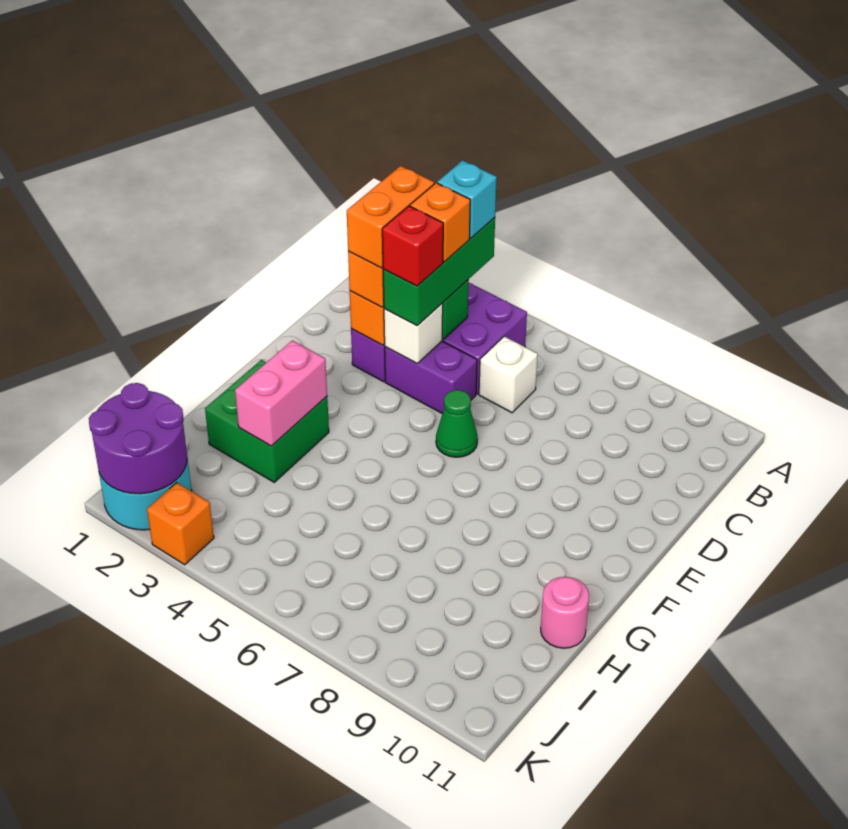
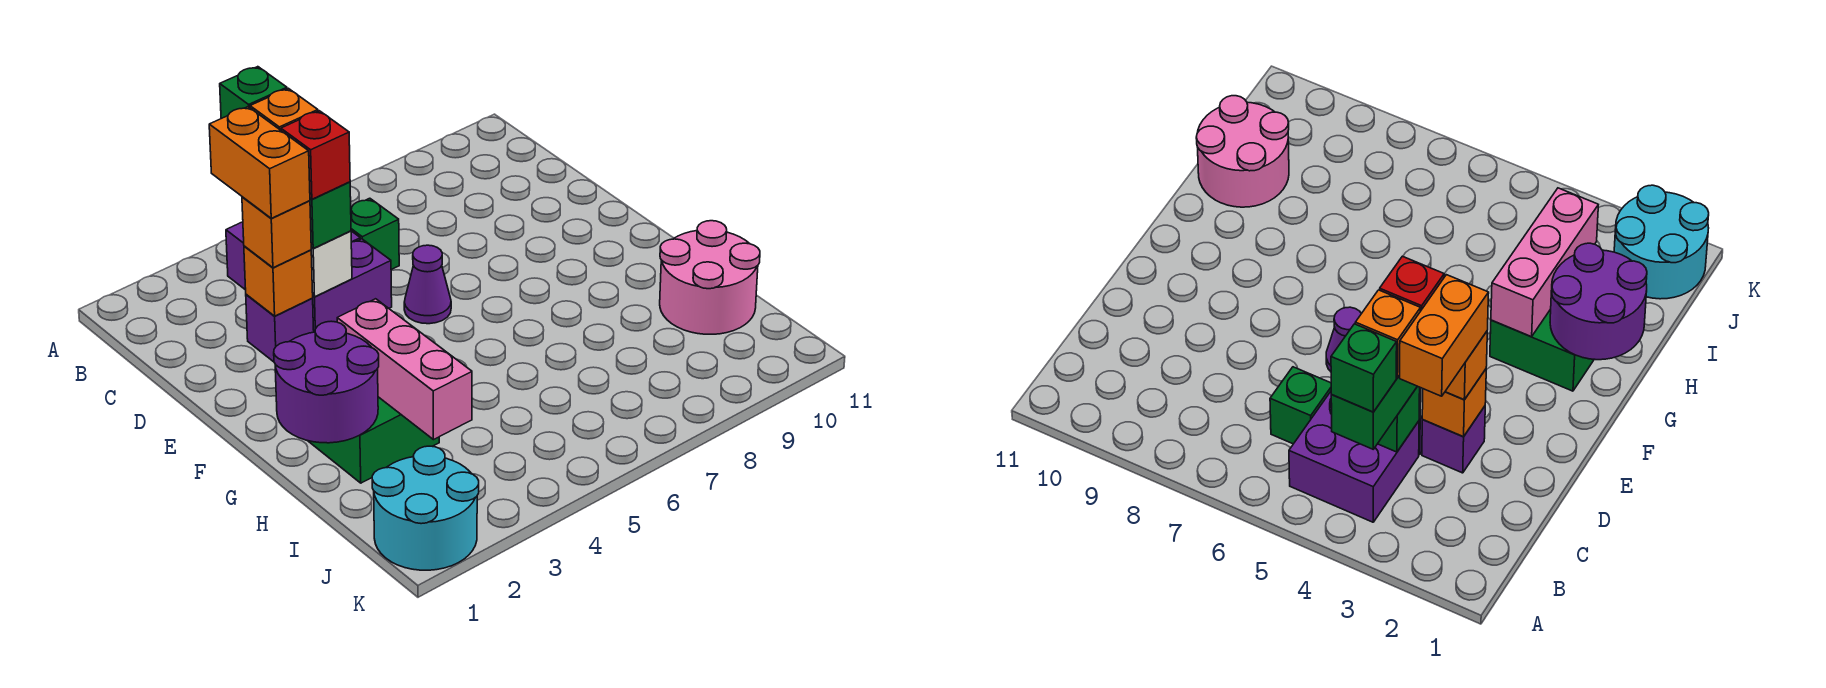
cyan brick B4 level 4 -> green brick B4 level 4
white brick C6 level 1 -> green brick C6 level 1
green cone E6 level 1 -> purple cone E6 level 1
pink brick G3:H3 level 2 -> pink brick G3:I3 level 2
pink round brick H11 level 1 -> pink round brick H10:I11 level 1
purple round brick J1:K2 level 2 -> purple round brick G1:H2 level 2
orange brick K3 level 1 -> none

